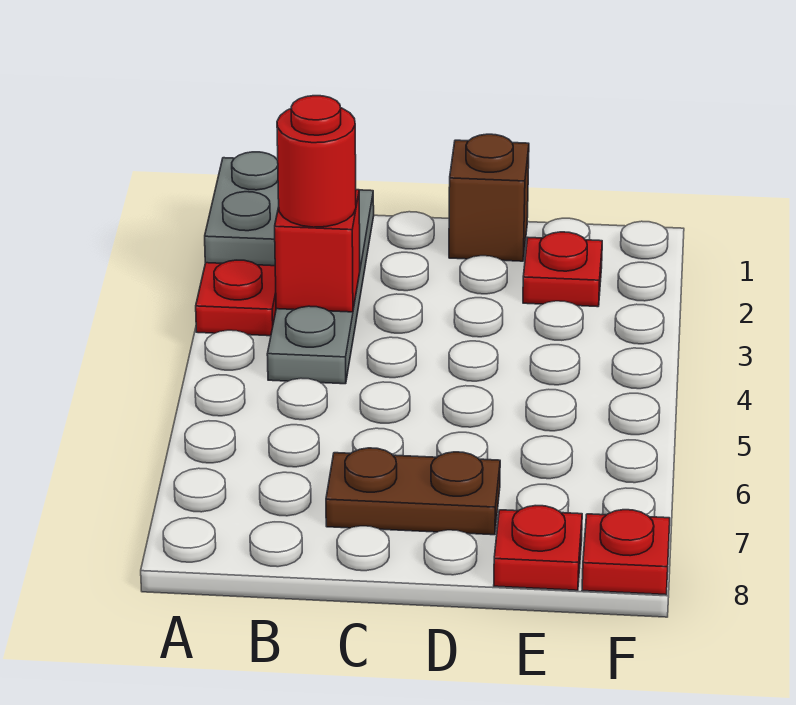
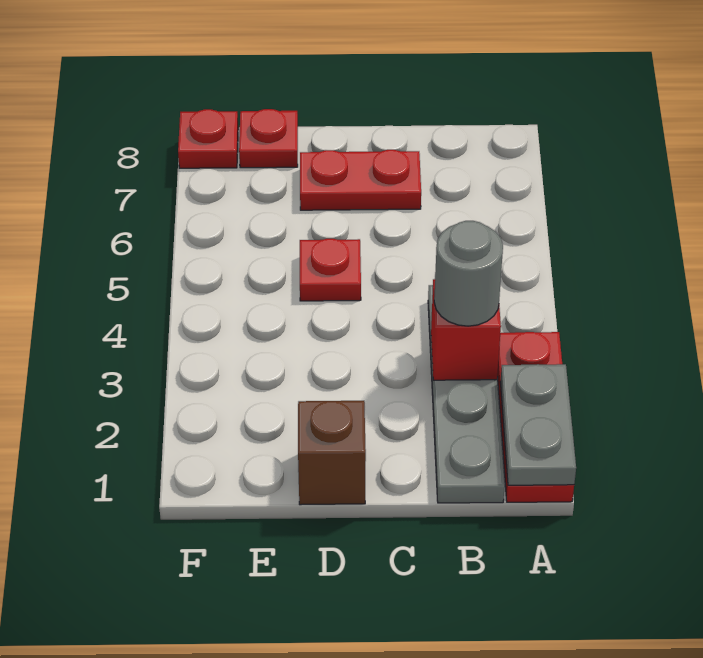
red round brick B3 level 3 -> grey round brick B3 level 3
brown plate C7:D7 level 1 -> red plate C7:D7 level 1
red plate E2 level 1 -> red plate D5 level 1

